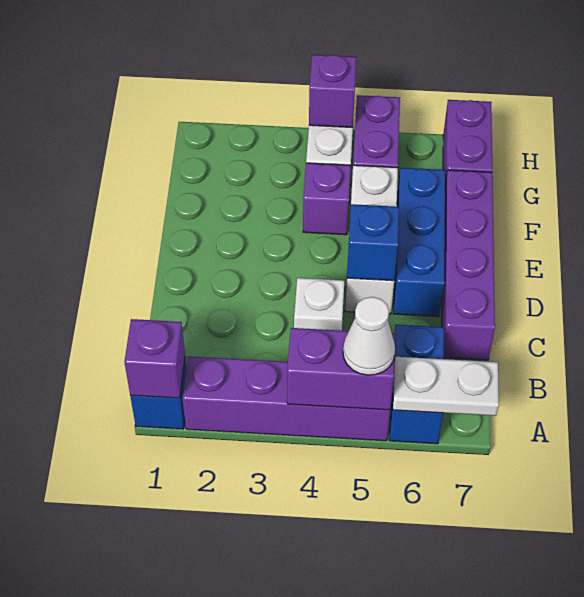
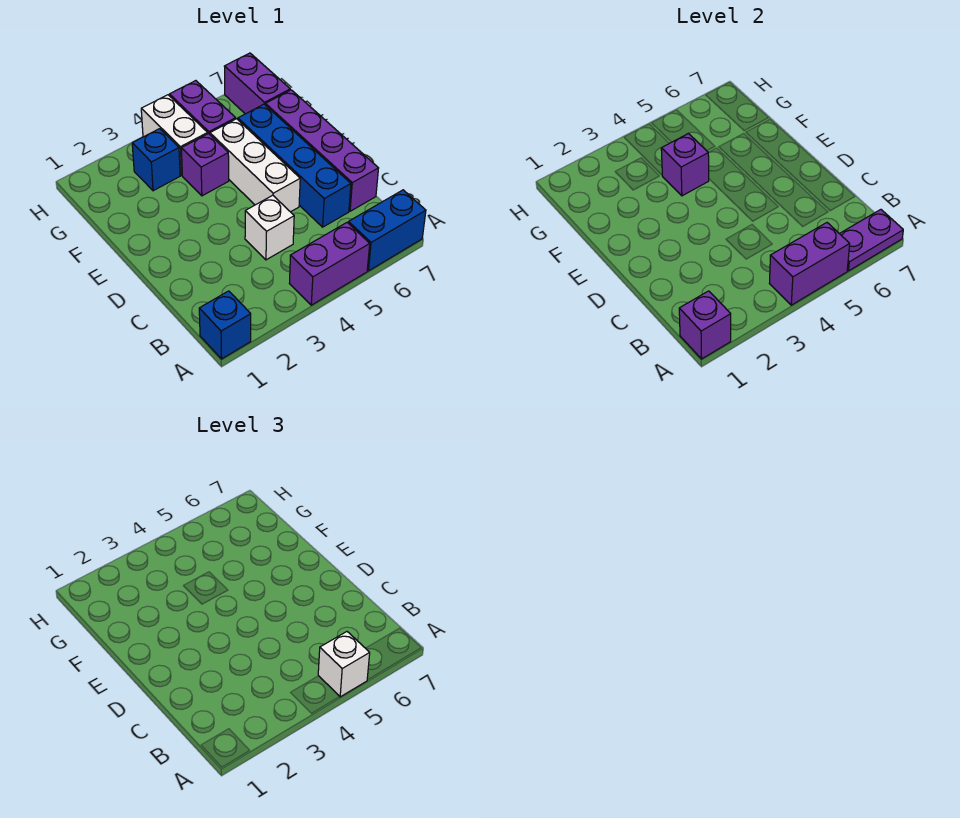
purple brick A2:A5 level 1 -> purple brick A4:A5 level 1
white cone A5 level 3 -> white brick A5 level 3
blue brick A6:B6 level 1 -> blue brick A6:A7 level 1
white plate A6:A7 level 2 -> purple plate A6:A7 level 2
blue brick D5 level 2 -> blue brick G3 level 1
blue brick D6:F6 level 1 -> blue brick C6:F6 level 1
purple brick H4 level 2 -> purple brick F4 level 2

